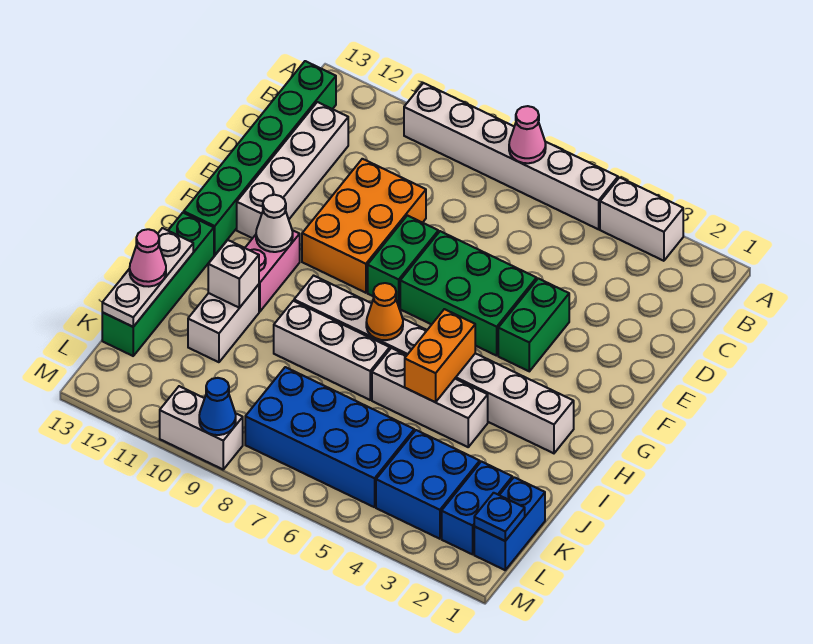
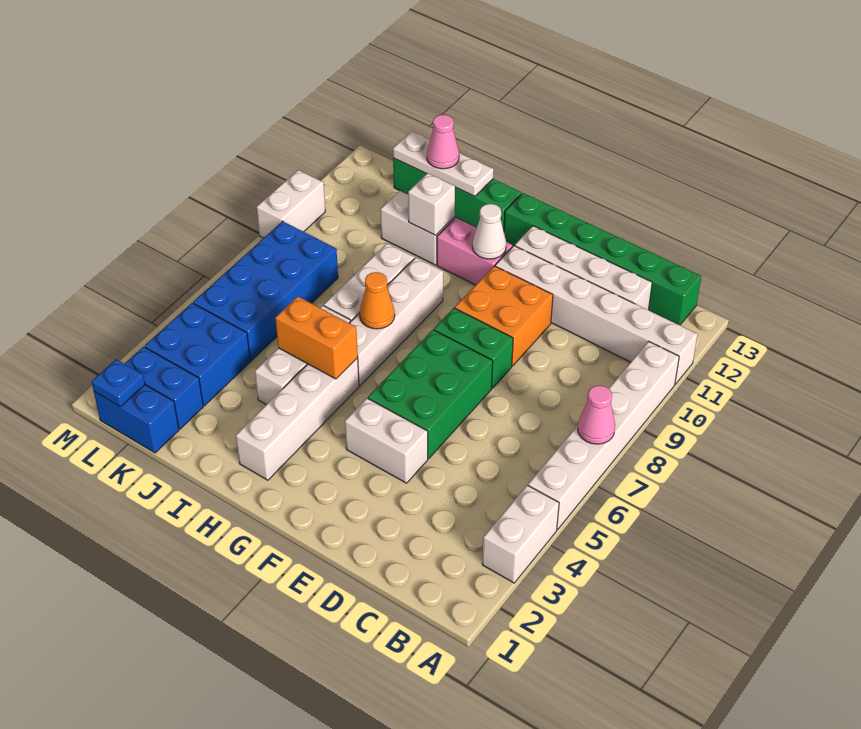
none -> white brick A11:F11 level 1
orange brick D9:F10 level 1 -> orange brick E9:F10 level 1
green brick E4:F4 level 1 -> white brick E4:F4 level 1
blue cone M9 level 2 -> none

